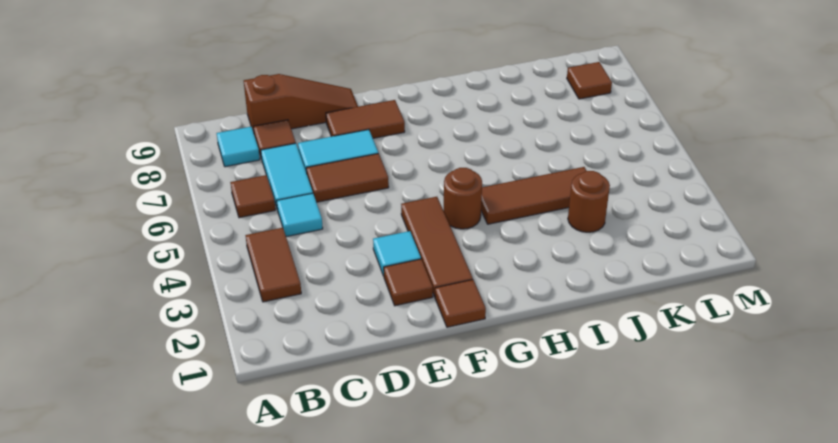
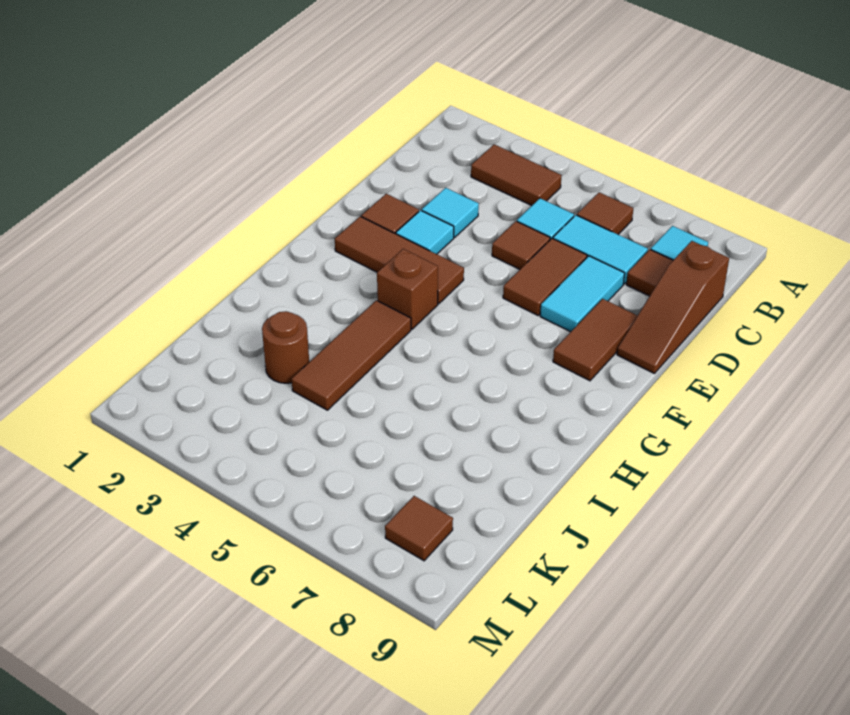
none -> cyan tile D3 level 1
brown tile F1 level 1 -> brown tile D5 level 1
brown round brick G4 level 1 -> brown brick G4 level 1

